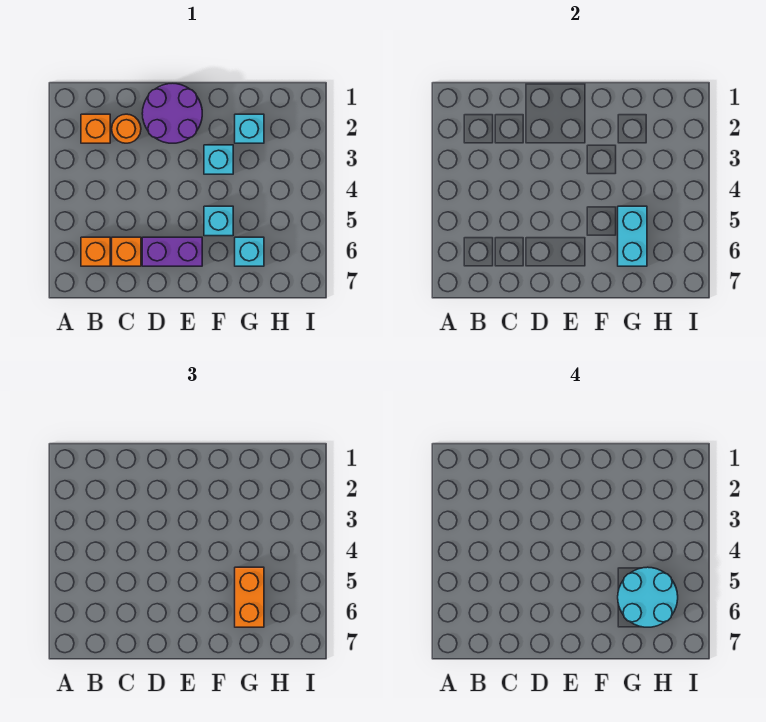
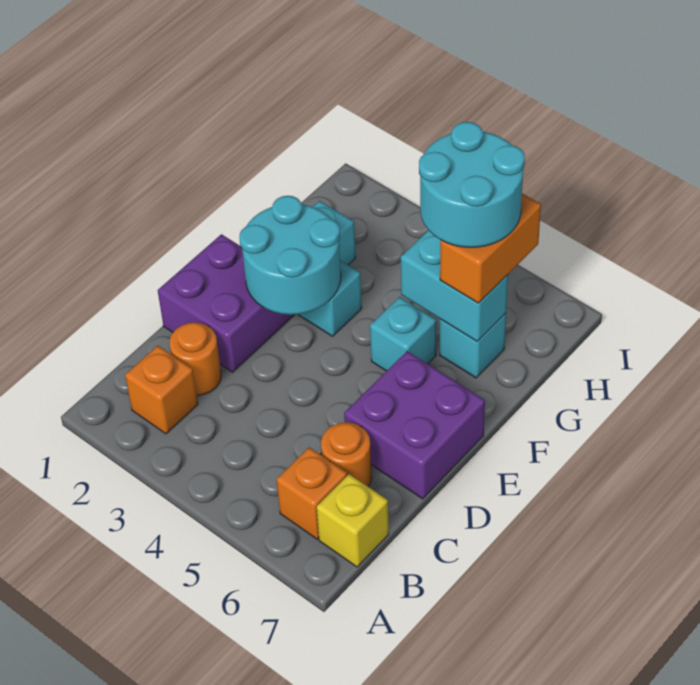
none -> yellow brick B7 level 1
orange brick C6 level 1 -> orange round brick C6 level 1
purple round brick D1:E2 level 1 -> purple brick D1:E2 level 1
purple brick D6:E6 level 1 -> purple brick D6:E7 level 1
none -> cyan round brick E2:F3 level 2
orange brick G5:G6 level 3 -> orange brick G6:H6 level 3

